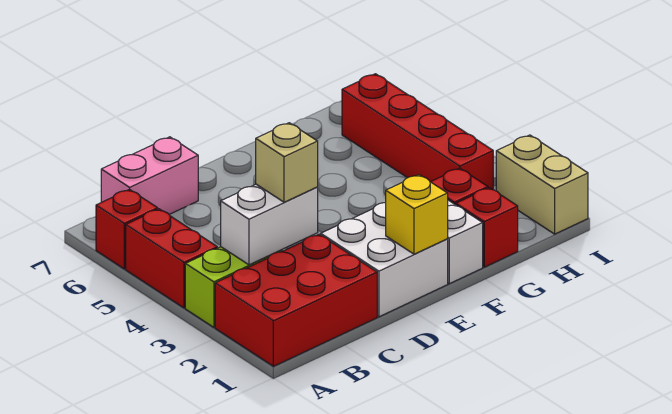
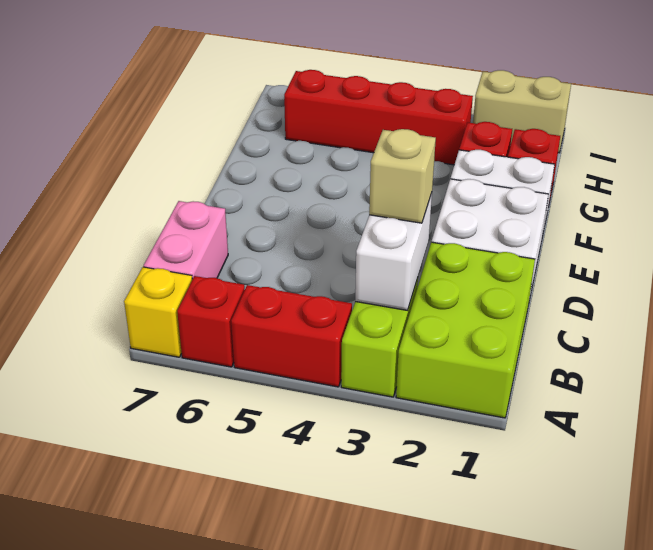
red brick A1:C2 level 1 -> lime brick A1:C2 level 1
yellow brick E1 level 2 -> yellow brick A7 level 1

